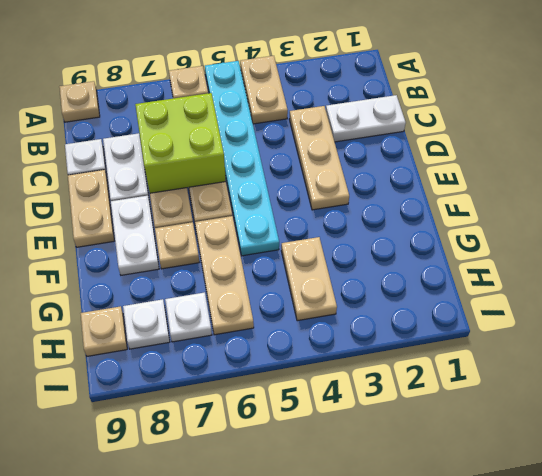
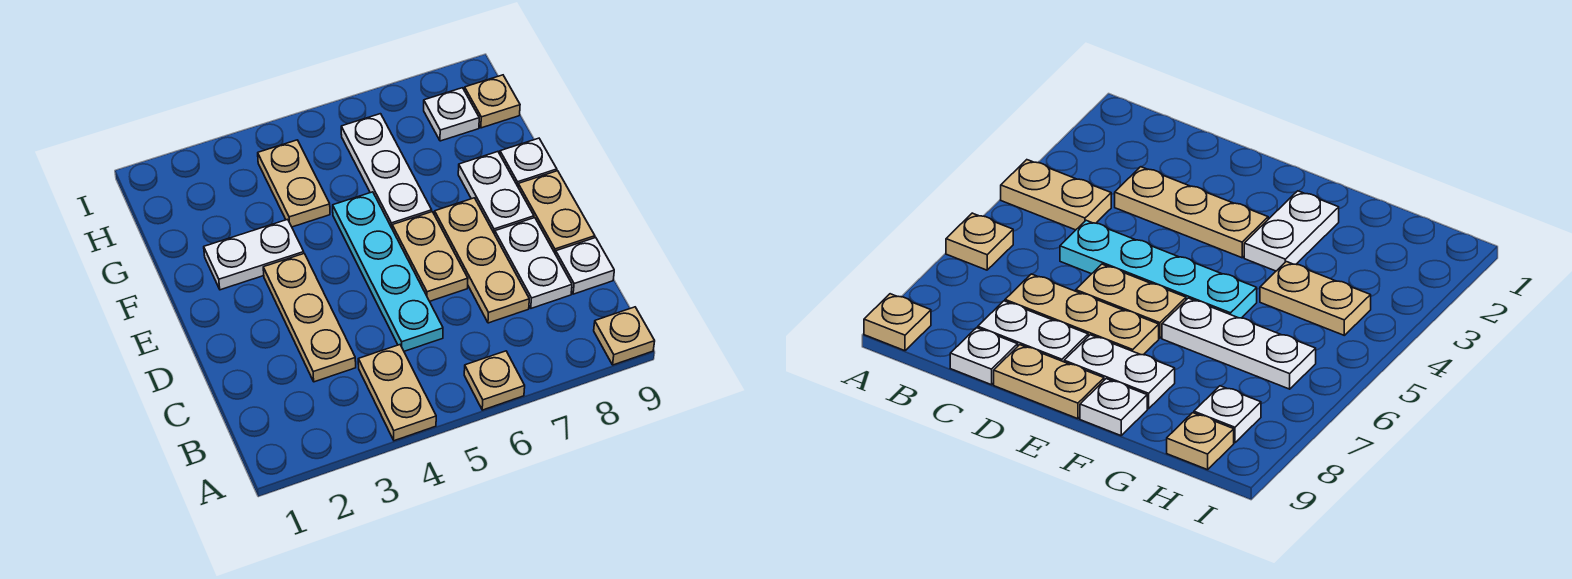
cyan plate A5:F5 level 1 -> cyan plate C5:F5 level 1
white plate C1:C2 level 1 -> white plate F2:F3 level 1
lime brick C6:D7 level 2 -> none
tan plate F6:H6 level 1 -> white plate F6:H6 level 1
tan plate F7 level 1 -> none
white plate H7 level 1 -> white plate F9 level 1

